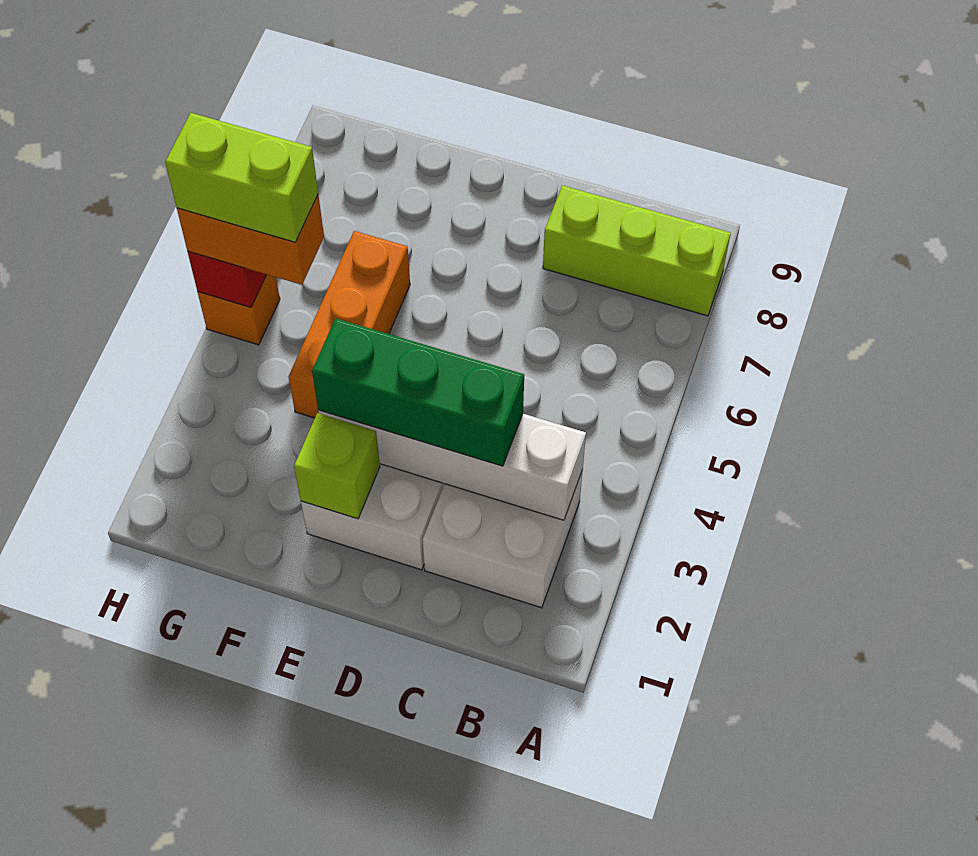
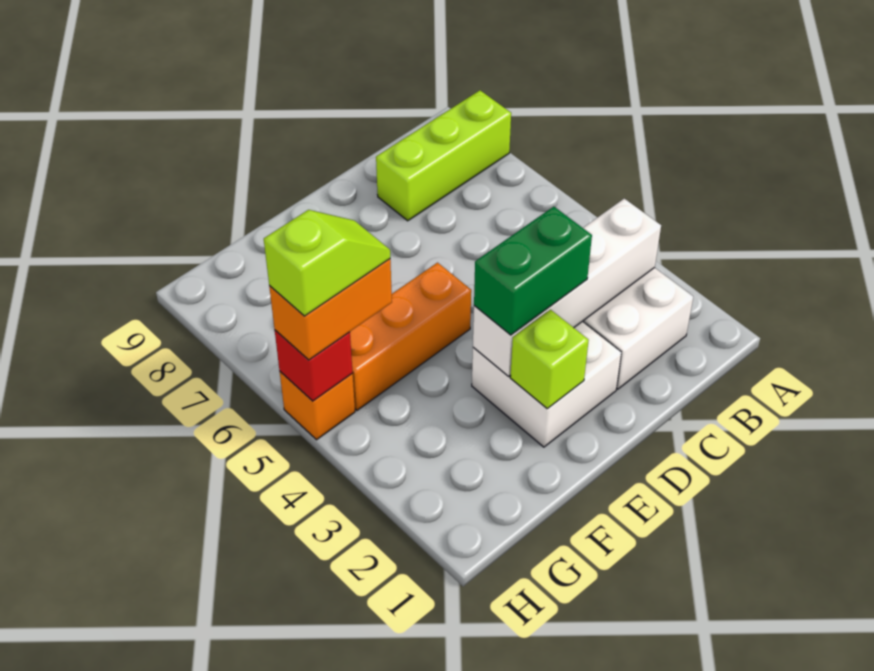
green brick C3:E3 level 3 -> green brick D3:E3 level 3
orange brick F4:F6 level 1 -> orange brick E5:G5 level 1
lime brick G5:H5 level 4 -> lime slope G5:H5 level 4 top H

